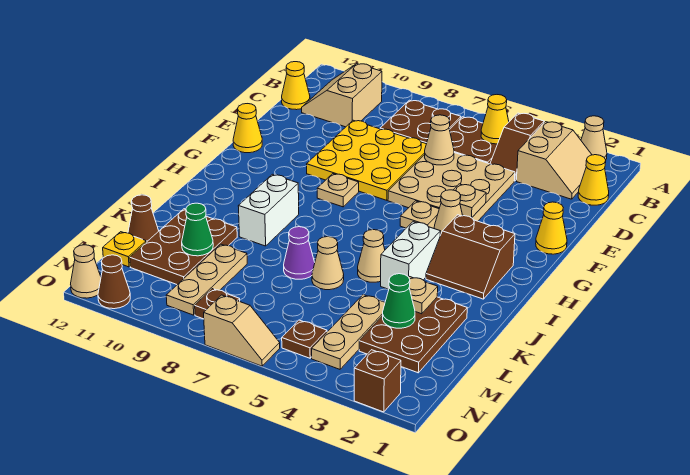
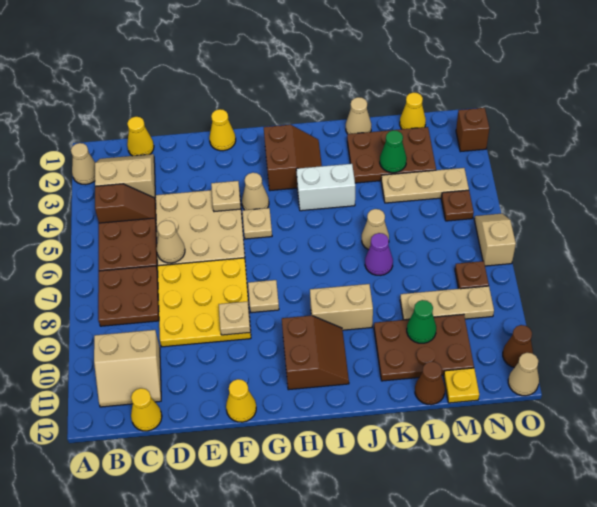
yellow cone B5 level 2 -> yellow cone M1 level 1
none -> brown slope H10:I11 level 1 top H
white brick I9:J9 level 1 -> tan brick I9:J9 level 1
tan cone J5 level 1 -> tan cone K1 level 1
tan plate K3 level 2 -> tan plate F9 level 2

